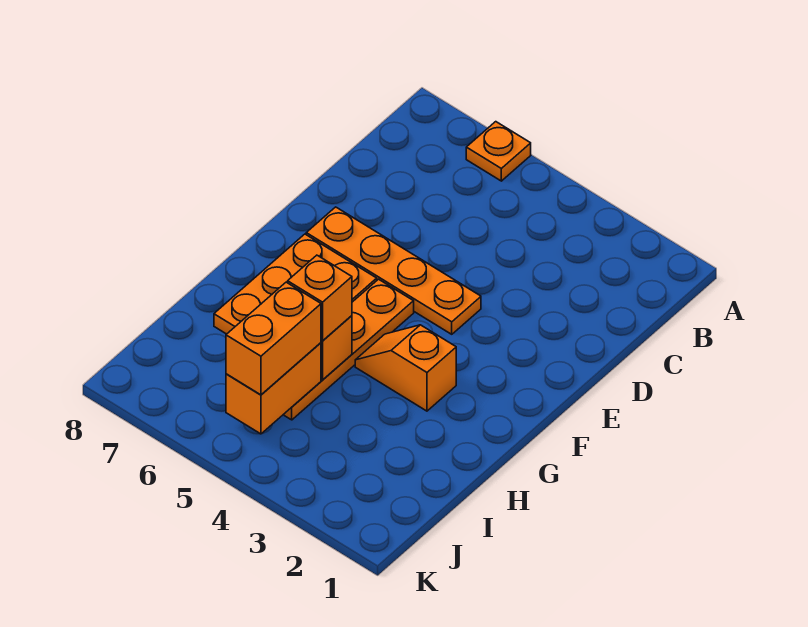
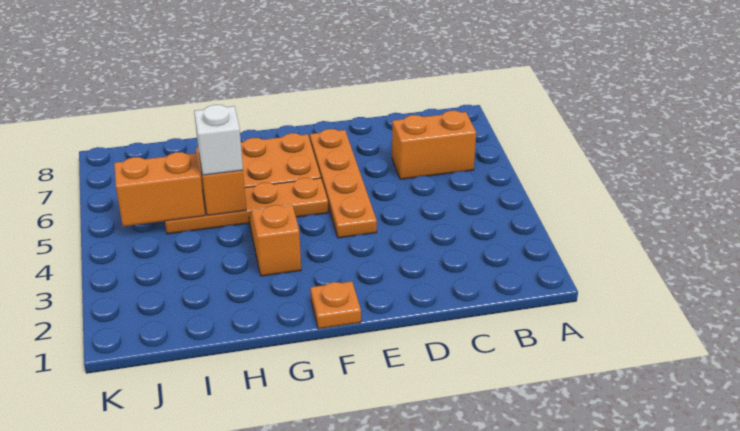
orange plate A6 level 1 -> orange plate F1 level 1
orange brick H5 level 3 -> white brick H5 level 3
orange brick I5:J5 level 3 -> orange brick B6:C6 level 1

